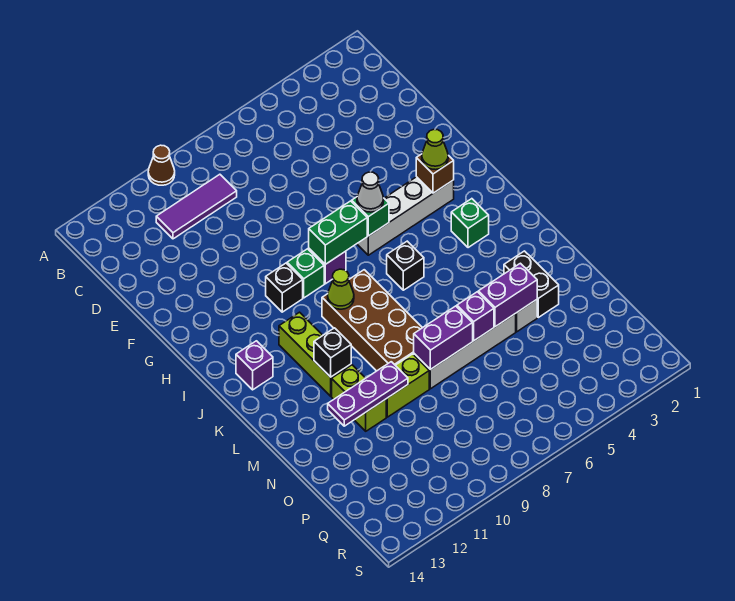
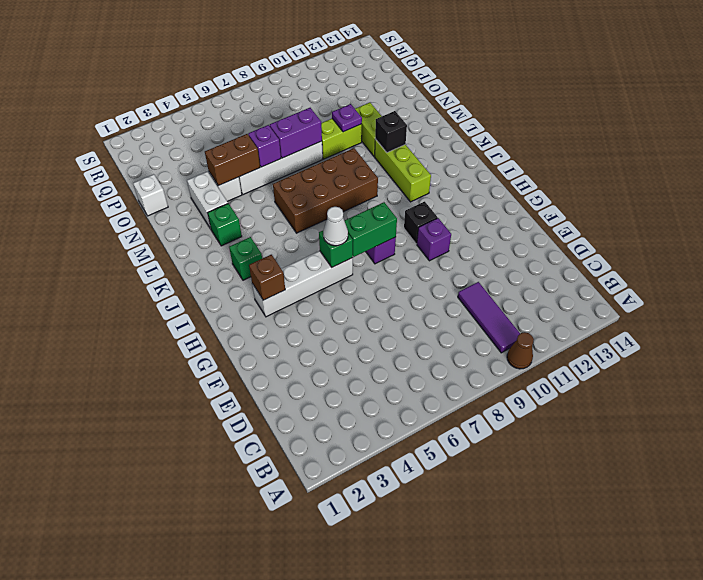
purple tile C9:C11 level 1 -> purple tile B10:D10 level 1
lime cone H3 level 3 -> none
green brick H9 level 1 -> green brick L3 level 1
black brick J6 level 1 -> none
brown brick J8:M9 level 1 -> brown brick K6:L9 level 1
lime cone J9 level 2 -> none
purple brick J13 level 1 -> purple brick G10 level 1
black brick M3:N3 level 1 -> white brick M3:N3 level 1
purple brick N4:N5 level 2 -> brown brick N4:N5 level 2
purple plate N10:N12 level 2 -> purple plate N10 level 2
none -> white brick O1 level 1

